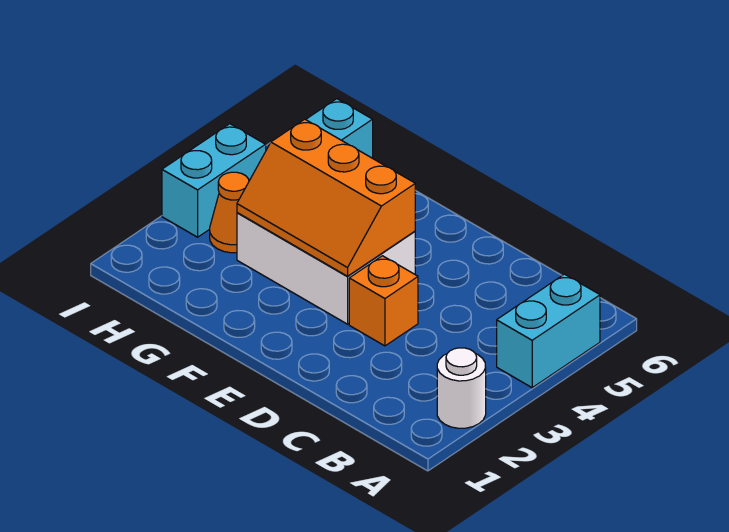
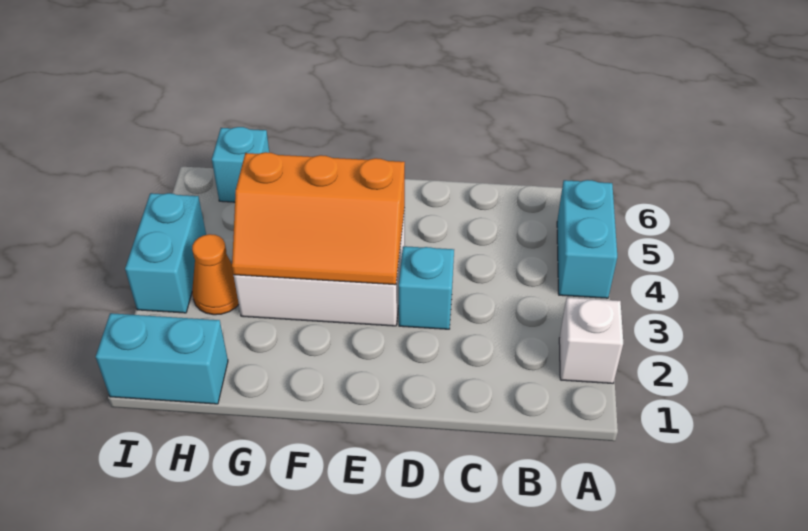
white round brick A2 level 1 -> white brick A2 level 1
orange brick D3 level 1 -> cyan brick D3 level 1
none -> cyan brick H1:I1 level 1

